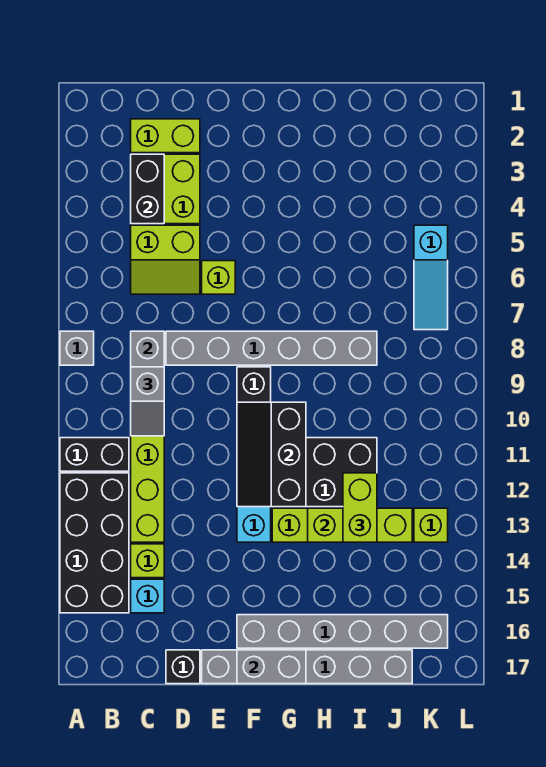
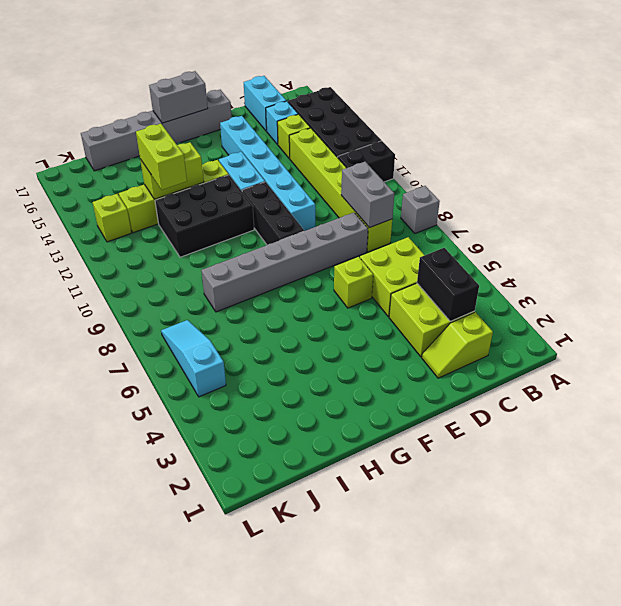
lime brick C2:D2 level 1 -> lime slope C2:D2 level 1 top C
lime slope C5:D6 level 1 top 5 -> lime brick C5:D6 level 1
grey slope C9:C10 level 3 top 9 -> none
none -> cyan brick C16:C17 level 1
black brick D17 level 1 -> none
none -> cyan brick E10:E15 level 1
black slope F10:G12 level 2 top G -> none
grey brick F16:K16 level 1 -> none

